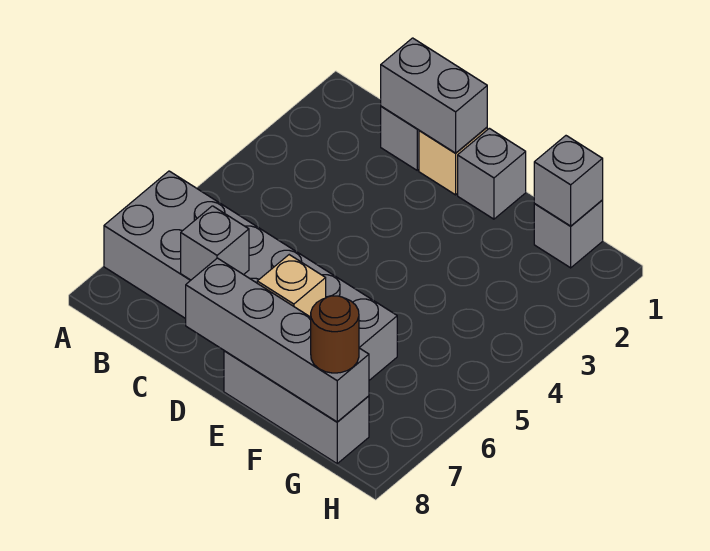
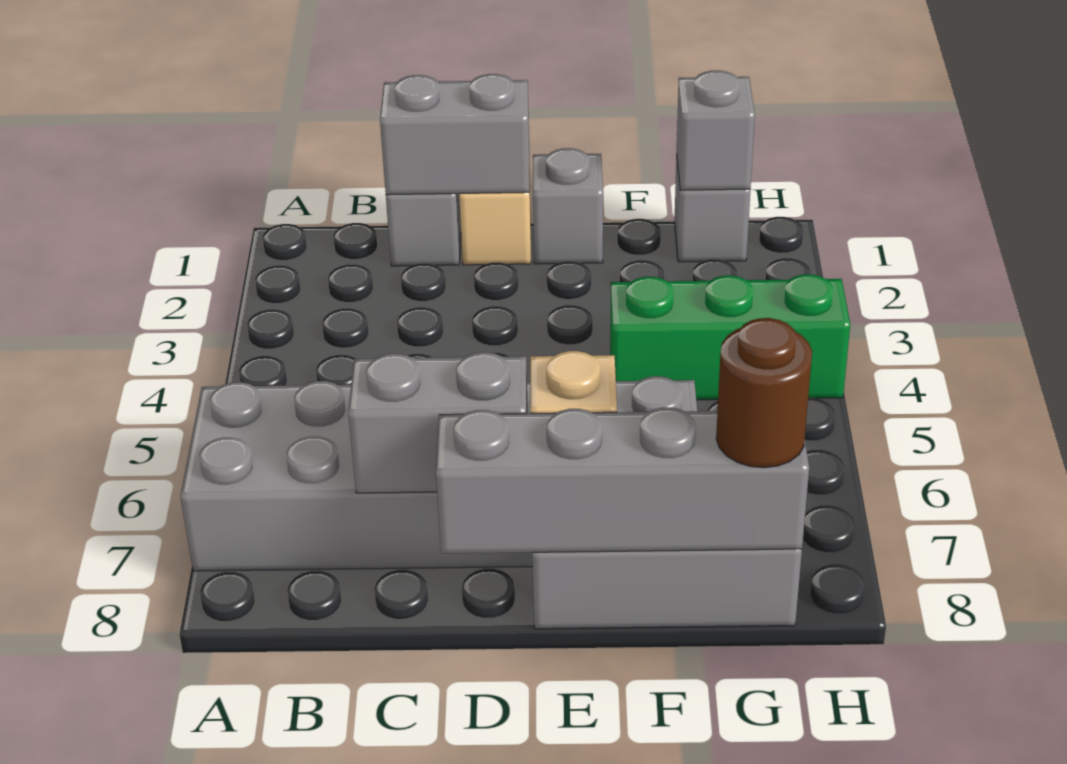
grey brick C7 level 2 -> grey brick C7:D7 level 2
none -> green brick F4:H4 level 1

